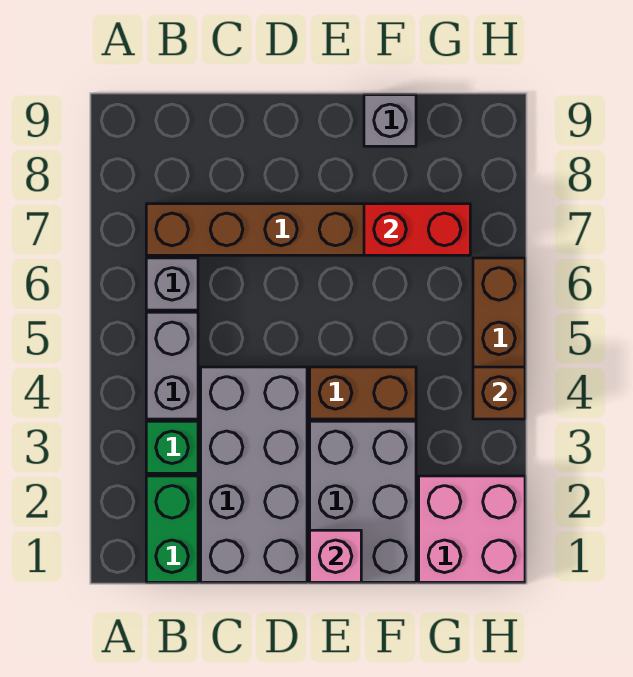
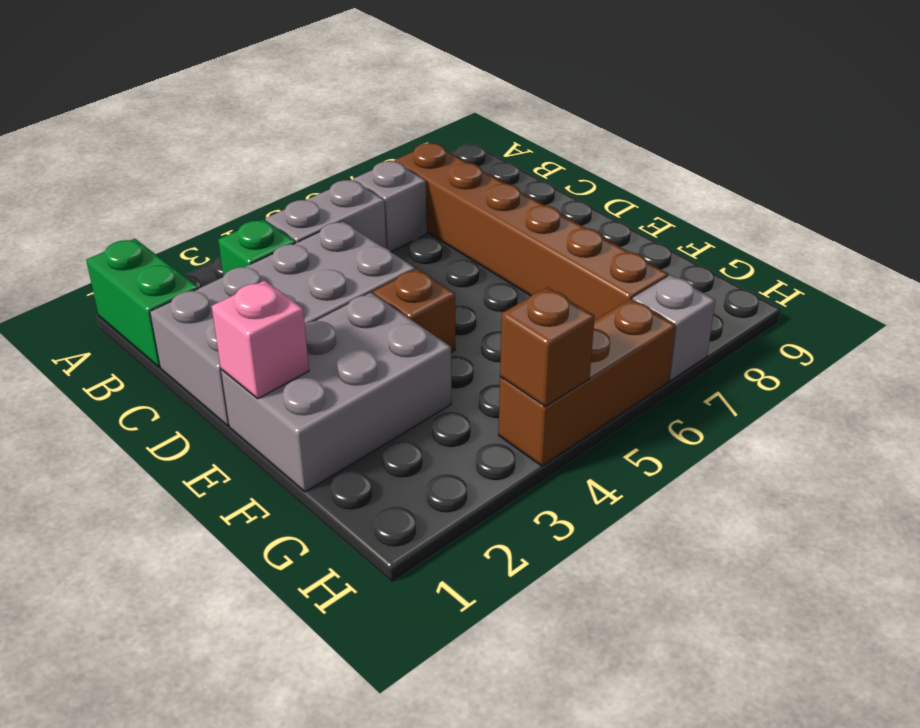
green brick B1:B2 level 1 -> green brick A1:B1 level 1
brown brick E4:F4 level 1 -> brown brick E4 level 1
red brick F7:G7 level 2 -> none
grey brick F9 level 1 -> grey brick H7 level 1
pink brick G1:H2 level 1 -> none

